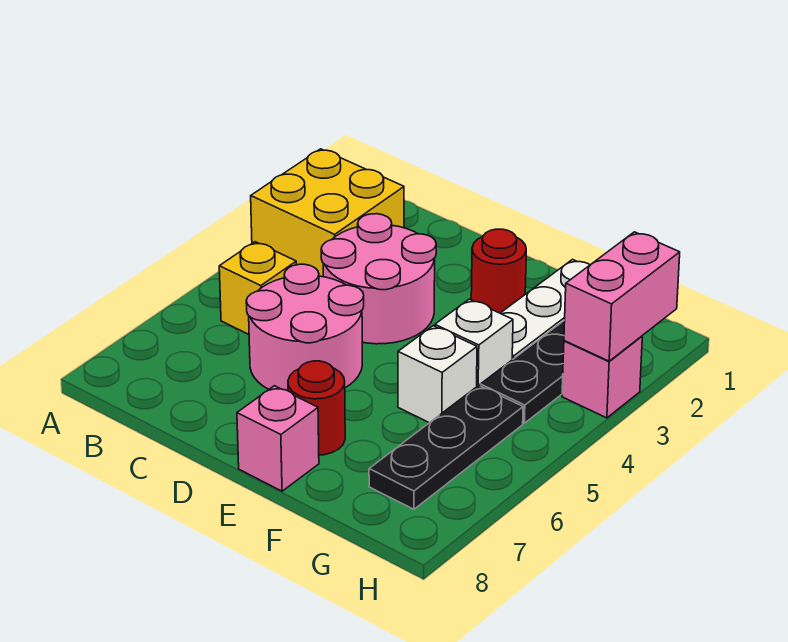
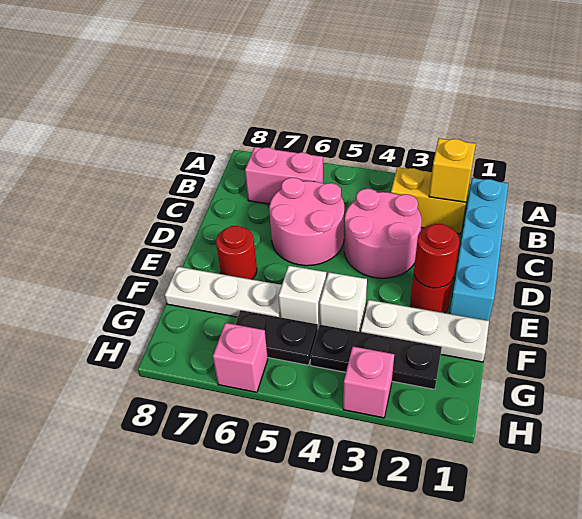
yellow brick A2:B3 level 1 -> yellow brick B2:B3 level 1
none -> cyan brick B1:E1 level 1
yellow brick B5 level 1 -> yellow brick B2 level 2
none -> red round brick E2 level 2
pink brick E8 level 1 -> pink brick H6 level 1
none -> white plate F6:F8 level 1
black plate G5:G7 level 1 -> black plate G5:G6 level 1
pink brick H2:H3 level 2 -> pink brick B6:B7 level 1

